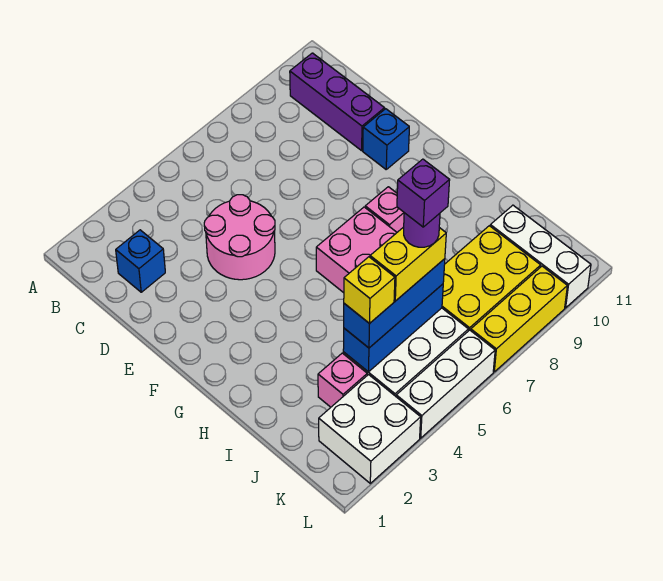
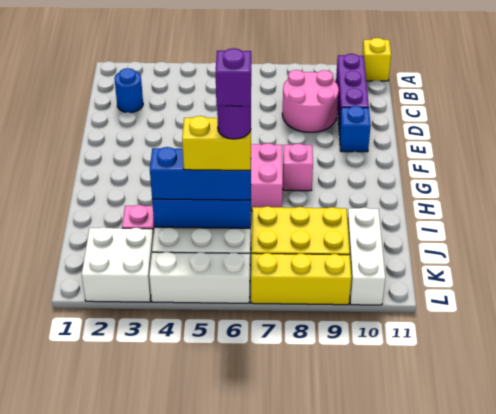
blue brick C2 level 1 -> blue round brick C2 level 1
pink round brick D4:E5 level 1 -> pink round brick C8:D9 level 1
yellow brick J4 level 4 -> yellow brick A11 level 1

